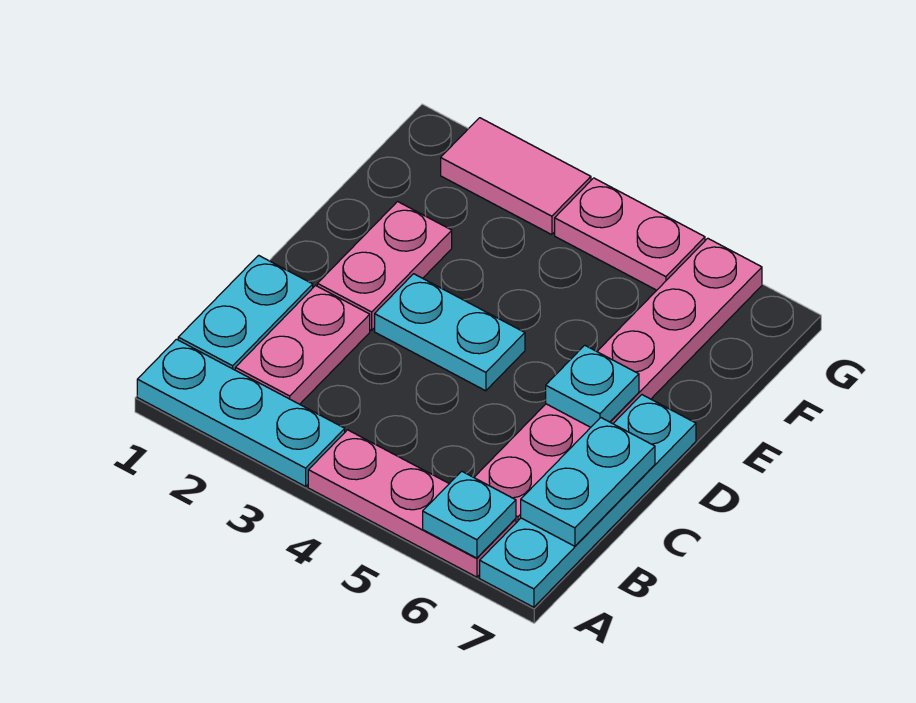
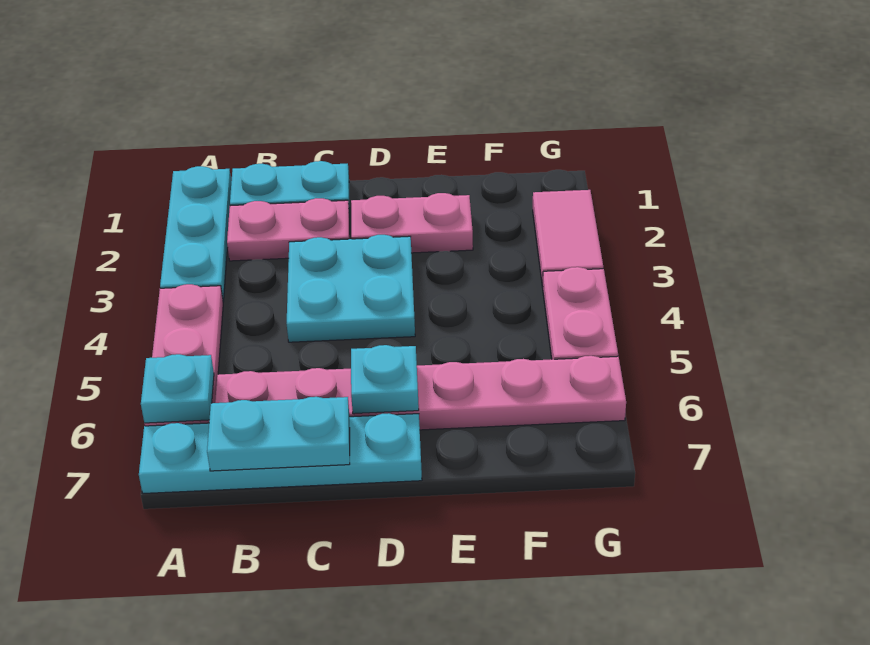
cyan plate D3:D4 level 1 -> cyan plate C3:D4 level 1

